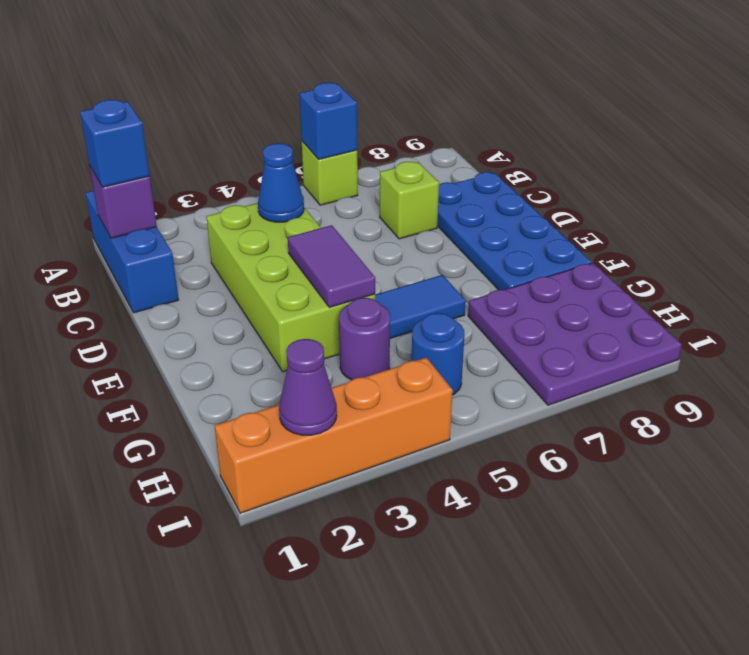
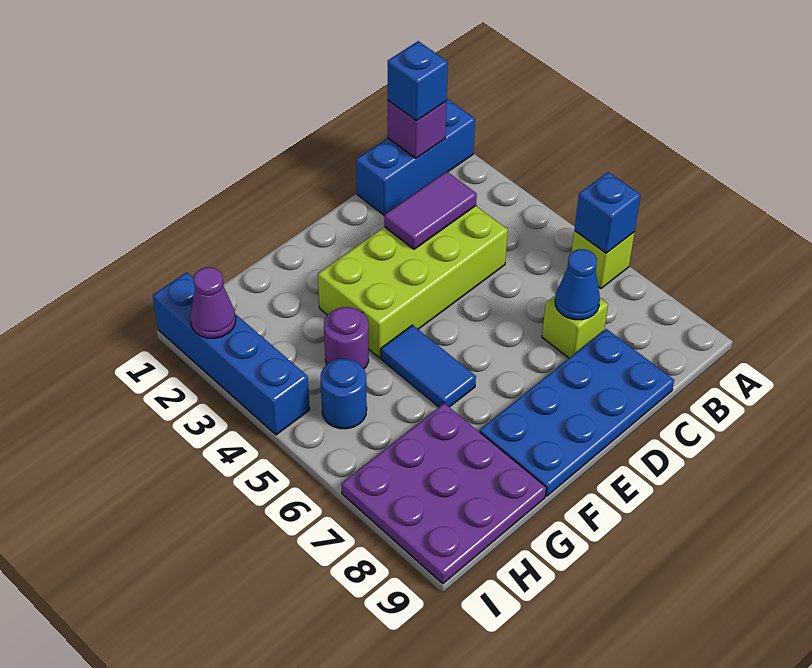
blue cone C4 level 2 -> blue cone C7 level 2
purple tile E4:F4 level 2 -> purple tile C3:D3 level 2
orange brick I1:I4 level 1 -> blue brick I1:I4 level 1

